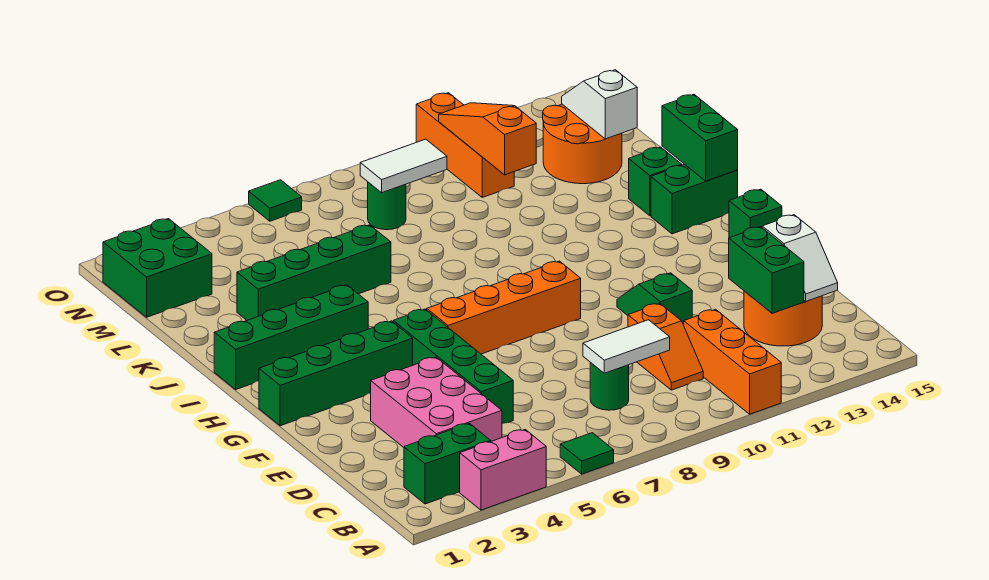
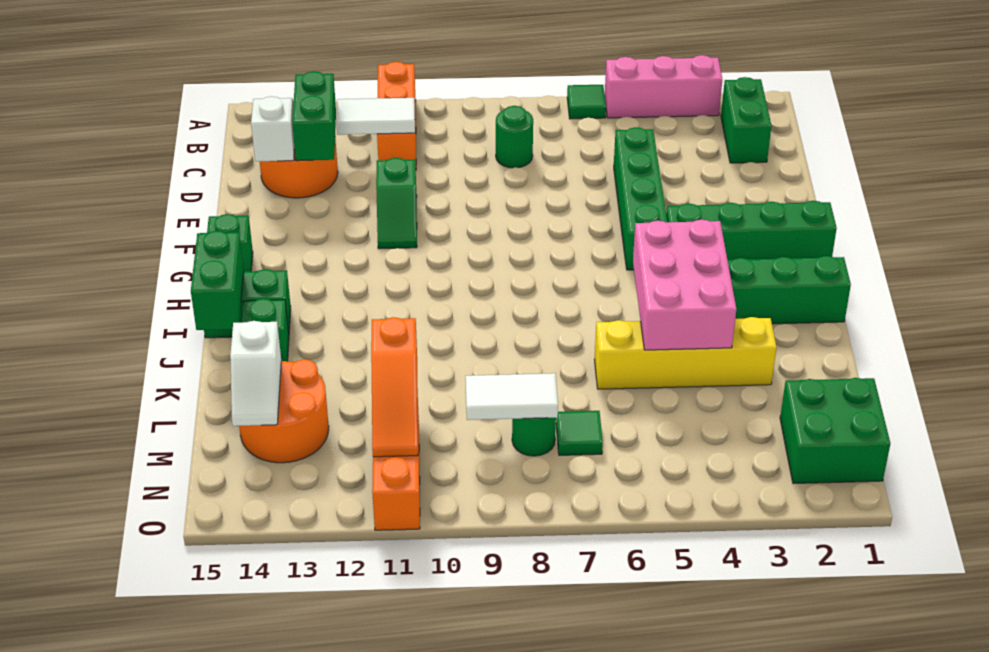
pink brick A3:A4 level 1 -> pink brick A3:A5 level 1
green brick B2:B3 level 1 -> green brick B2:C2 level 1
pink brick C3:E4 level 1 -> pink brick I4:K5 level 2
white tile C8:C9 level 2 -> white tile C11:C12 level 2
orange slope C10:D10 level 1 top D -> none
orange brick G6:G9 level 1 -> none
green brick K3:K6 level 1 -> yellow brick K3:K6 level 1
green tile O6 level 1 -> green tile M7 level 1

